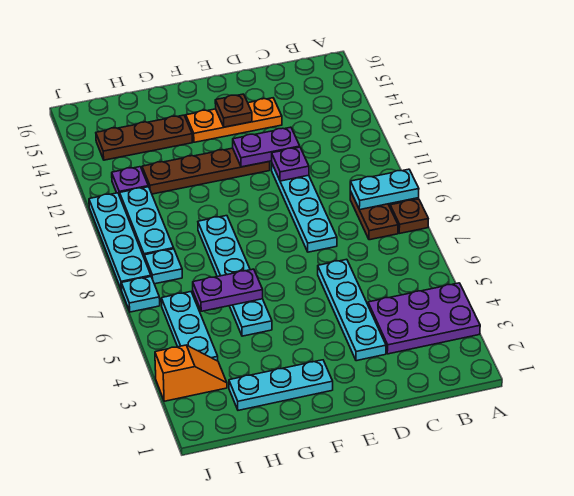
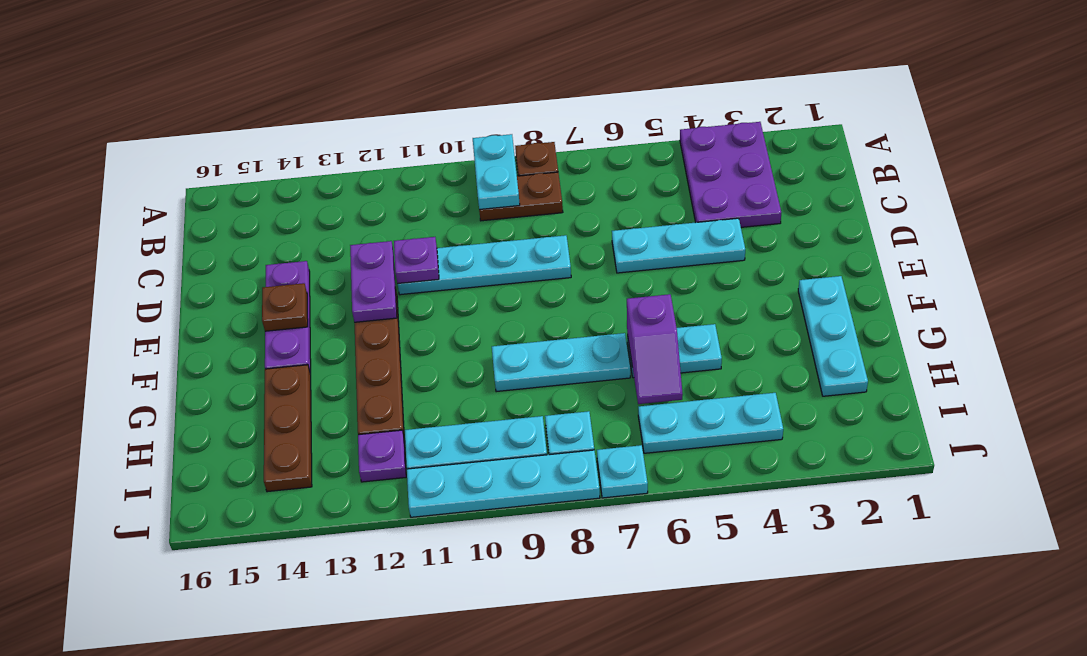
cyan plate D3:D6 level 1 -> cyan plate D4:D6 level 1
orange plate D14:F14 level 1 -> purple plate D14:F14 level 1
purple plate G6:H6 level 2 -> purple slope G6:H6 level 2 top G
orange slope I3:J3 level 1 top J -> none

